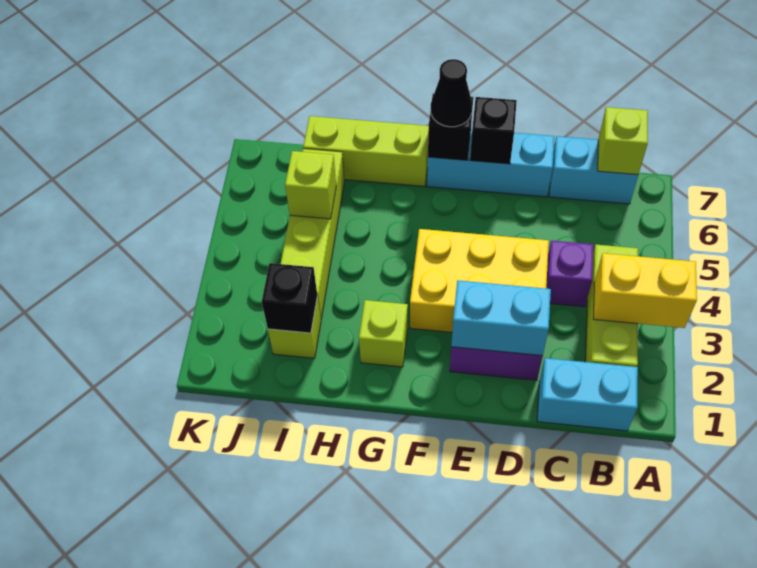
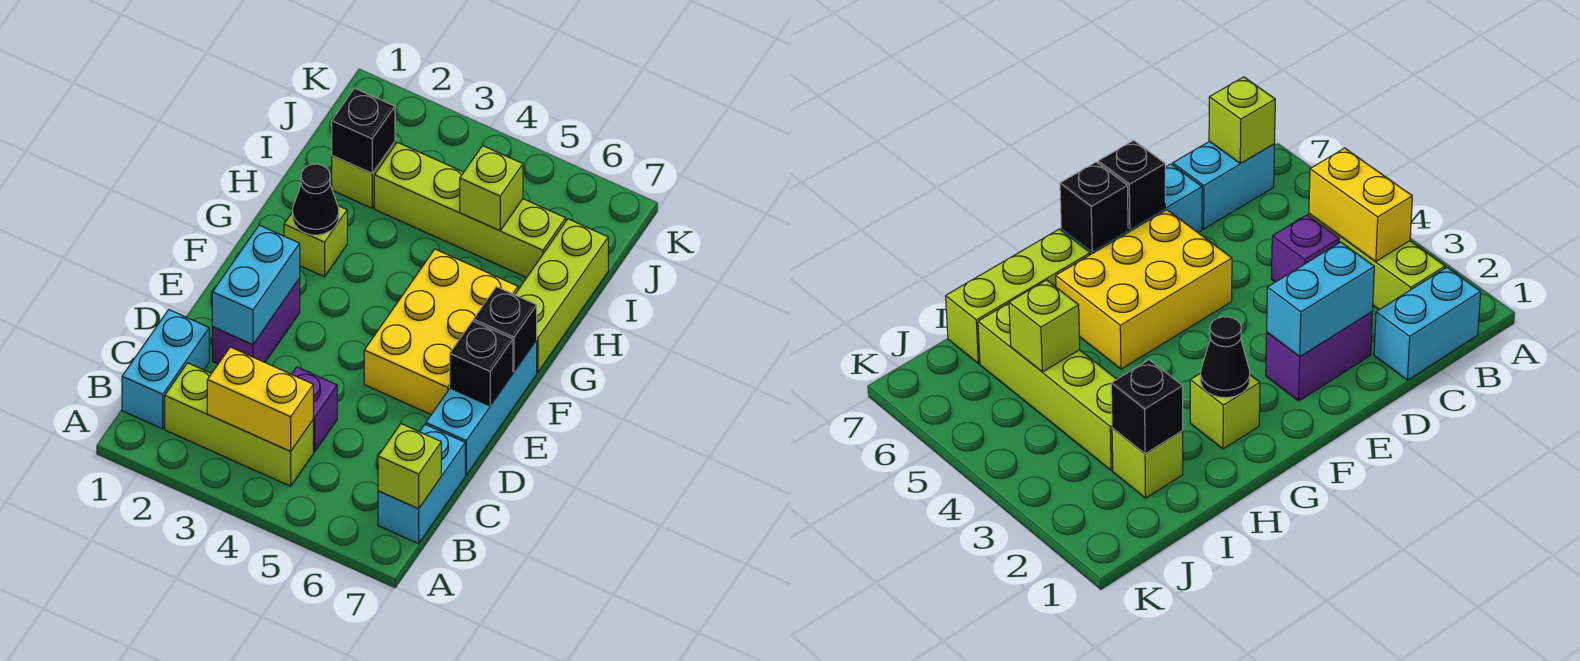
yellow brick A3:B3 level 2 -> yellow brick B3:B4 level 2
yellow brick D3:F4 level 1 -> yellow brick E5:G6 level 1
black cone F7 level 3 -> black cone G2 level 2

